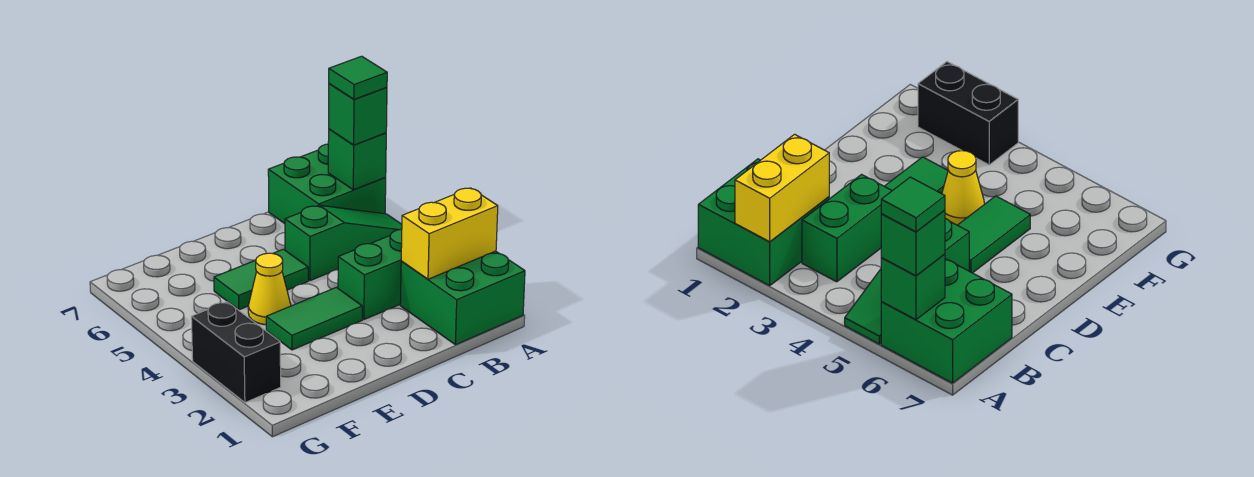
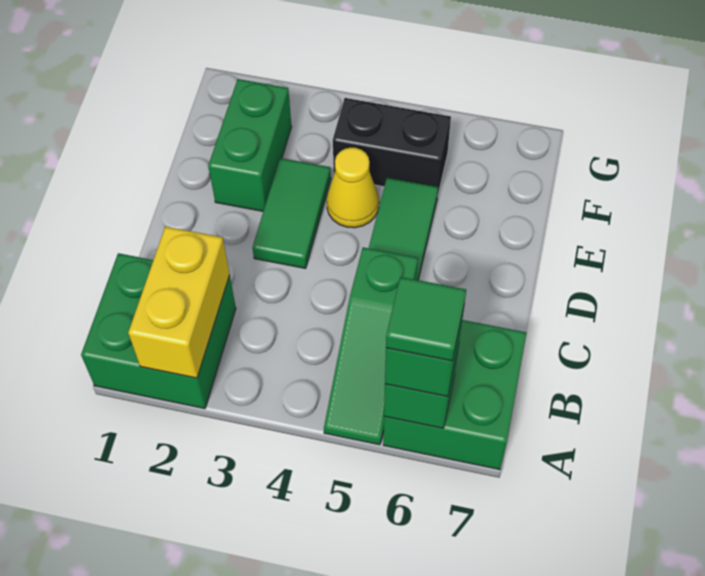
green brick B3:C3 level 1 -> green brick E2:F2 level 1
black brick G2:G3 level 1 -> black brick F4:F5 level 1

